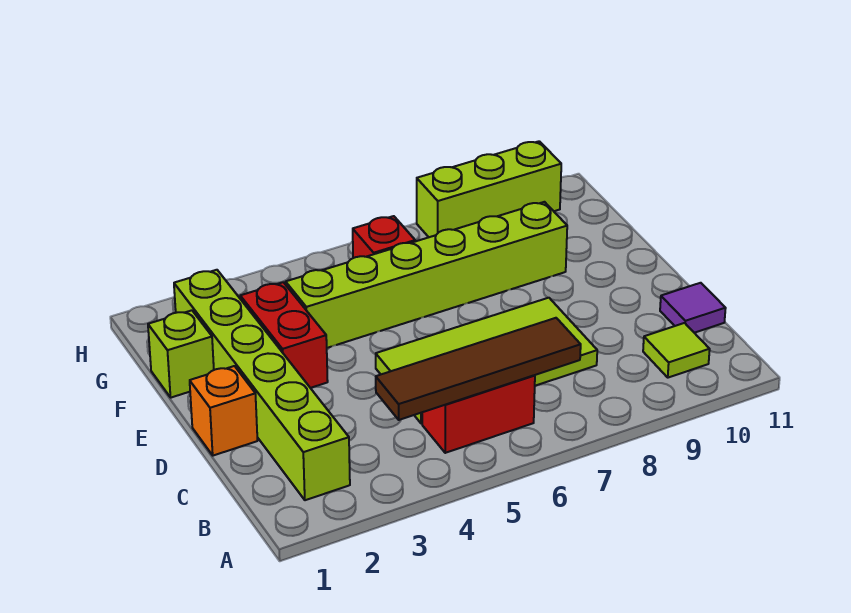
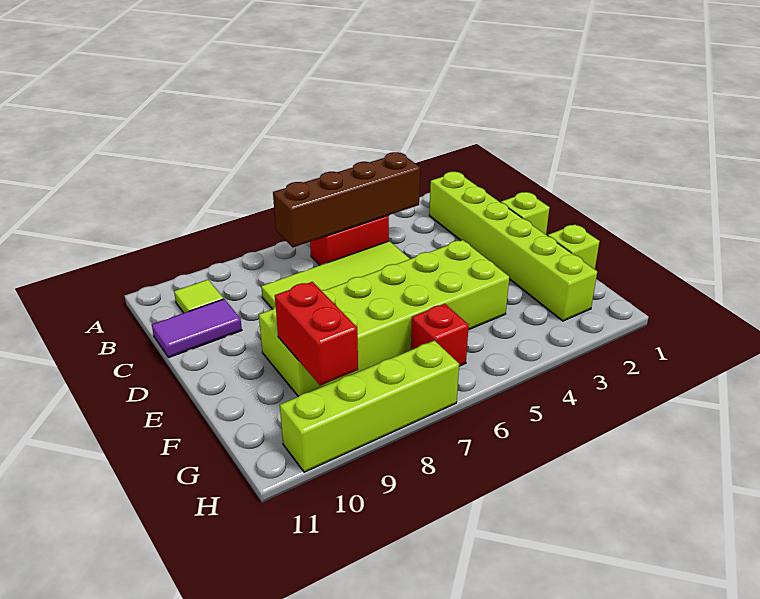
brown tile B4:B7 level 2 -> brown brick B4:B7 level 2
purple tile C11 level 1 -> purple tile C10:C11 level 1
orange brick D1 level 1 -> lime brick D1 level 1
red brick E3:F3 level 1 -> red brick F9:G9 level 2
lime brick F4:F9 level 1 -> lime brick E4:F9 level 1
lime brick H8:H10 level 1 -> lime brick H7:H10 level 1

